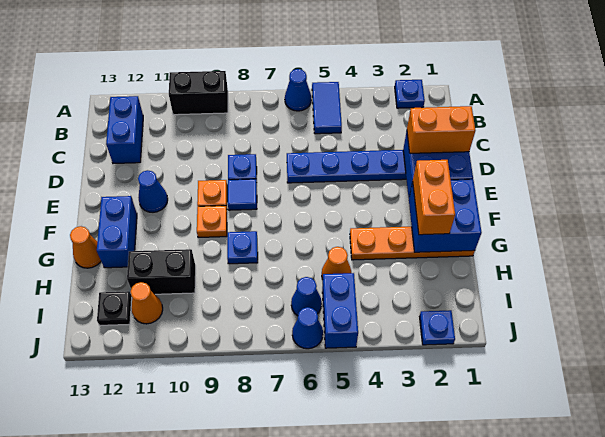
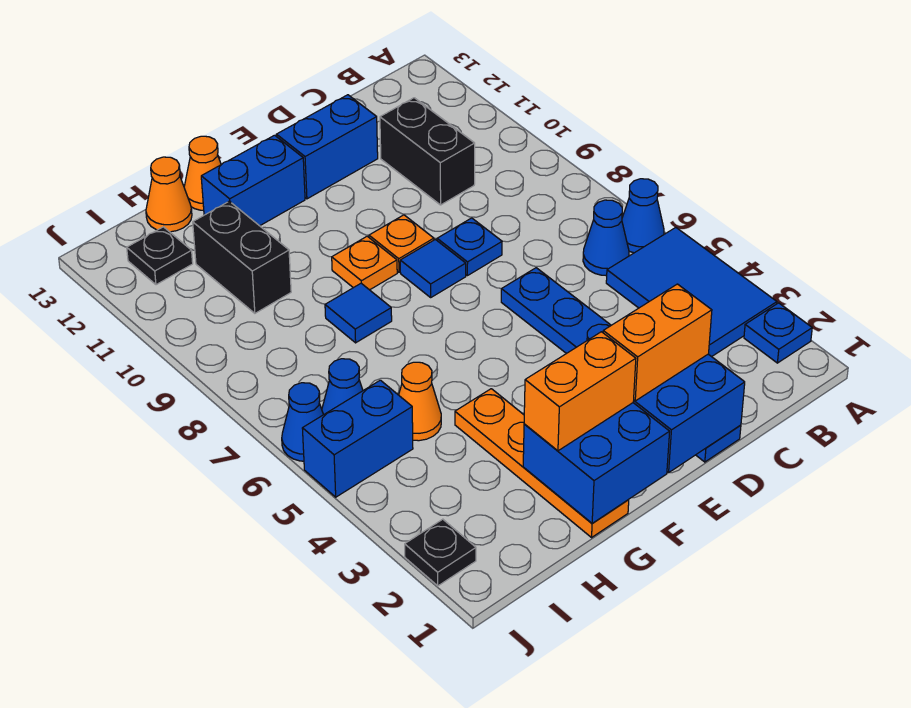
blue tile A5:B5 level 1 -> blue tile A3:B5 level 1
black brick A9:A10 level 1 -> black brick C10:C11 level 1
blue brick B12:C12 level 1 -> blue brick D12:E12 level 1
orange brick D1:D2 level 3 -> orange brick D2:E2 level 3
blue cone E11 level 1 -> blue cone B6 level 1
blue plate G8 level 1 -> blue tile G8 level 1
orange cone I11 level 1 -> orange cone H13 level 1
blue plate J2 level 1 -> black plate J2 level 1

